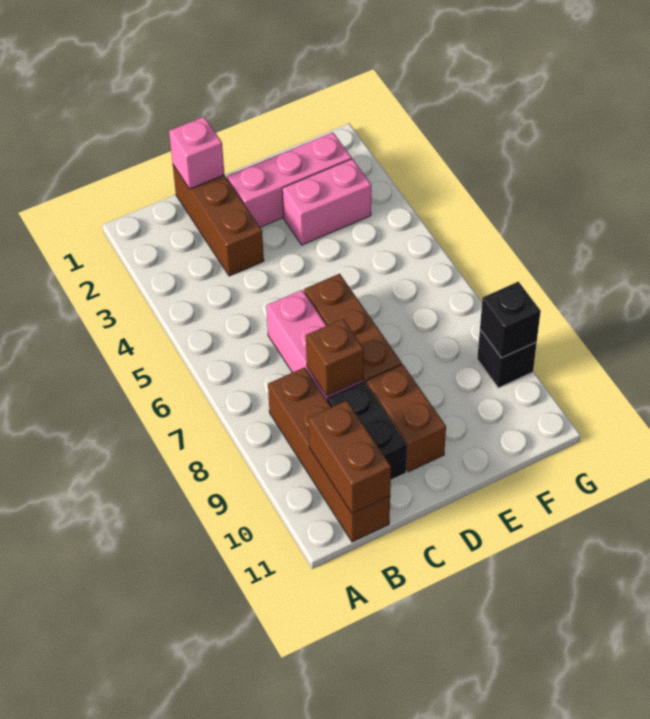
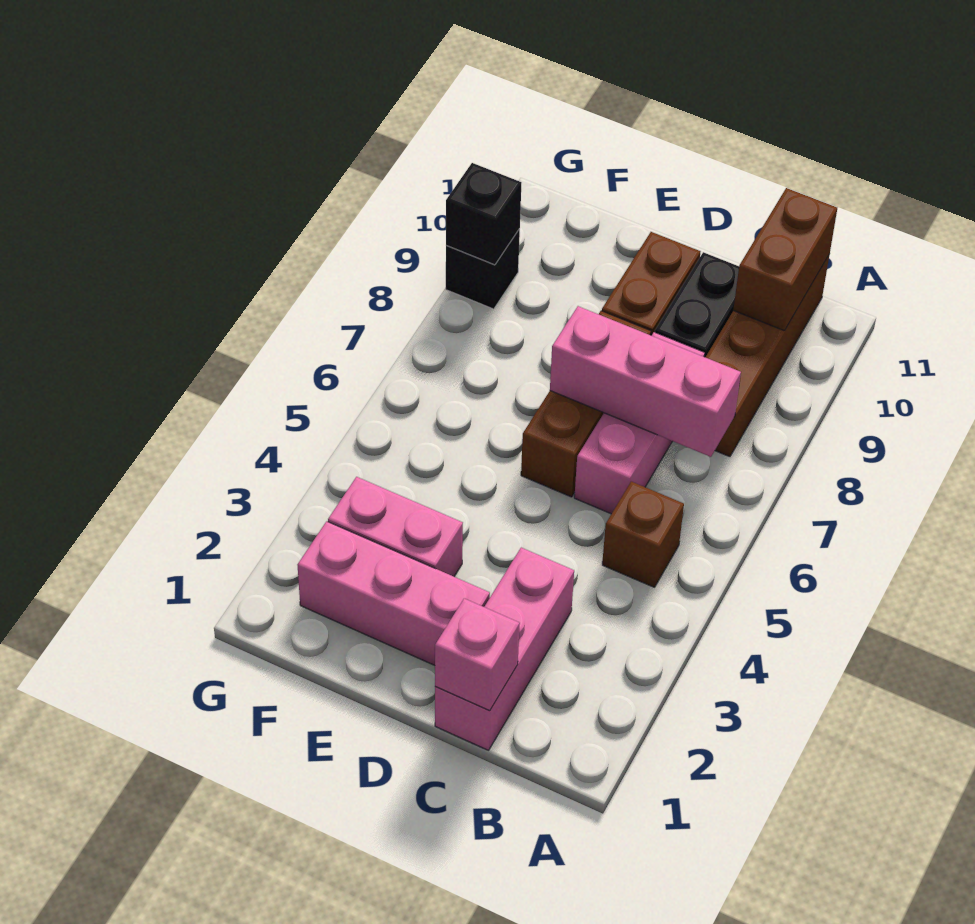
none -> pink brick B7:D7 level 2
brown brick C1:C3 level 1 -> pink brick C1:C3 level 1
brown brick C8 level 2 -> brown brick B5 level 1

